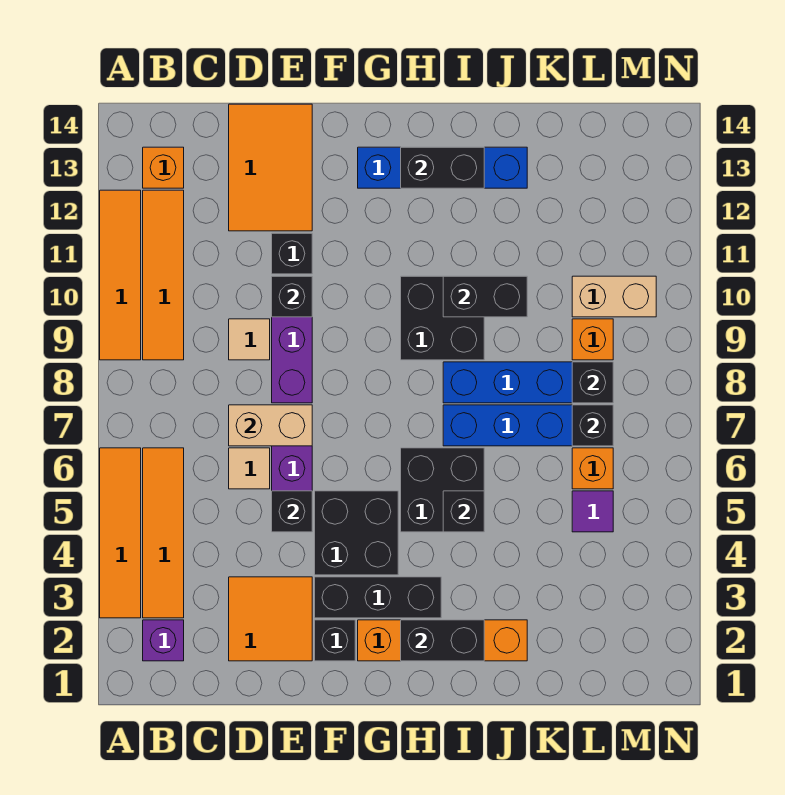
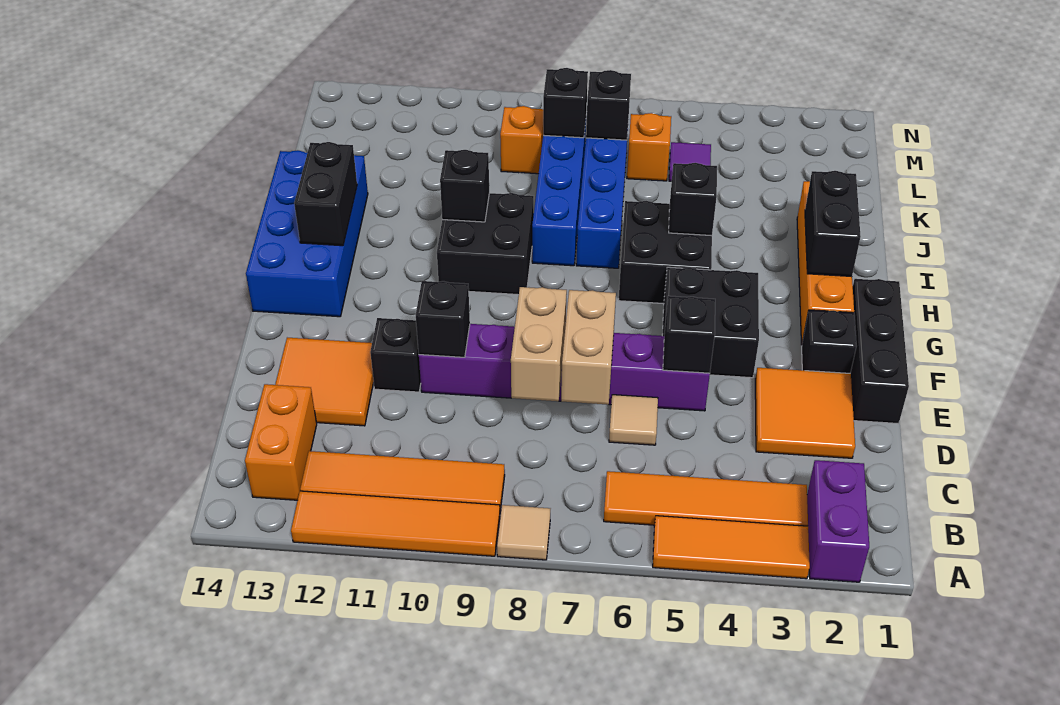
orange tile A3:A6 level 1 -> orange tile A3:A5 level 1
purple brick B2 level 1 -> purple brick A2:B2 level 1
orange brick B13 level 1 -> orange brick B13:C13 level 1
tan tile D9 level 1 -> tan tile A8 level 1
orange tile D12:E14 level 1 -> orange tile D12:E13 level 1
black brick F3:H3 level 1 -> black brick E1:G1 level 1
blue brick G13:J13 level 1 -> blue brick G13:J14 level 1
black brick I10:J10 level 2 -> black brick I10 level 2
tan brick L10:M10 level 1 -> tan brick D8:E8 level 2

